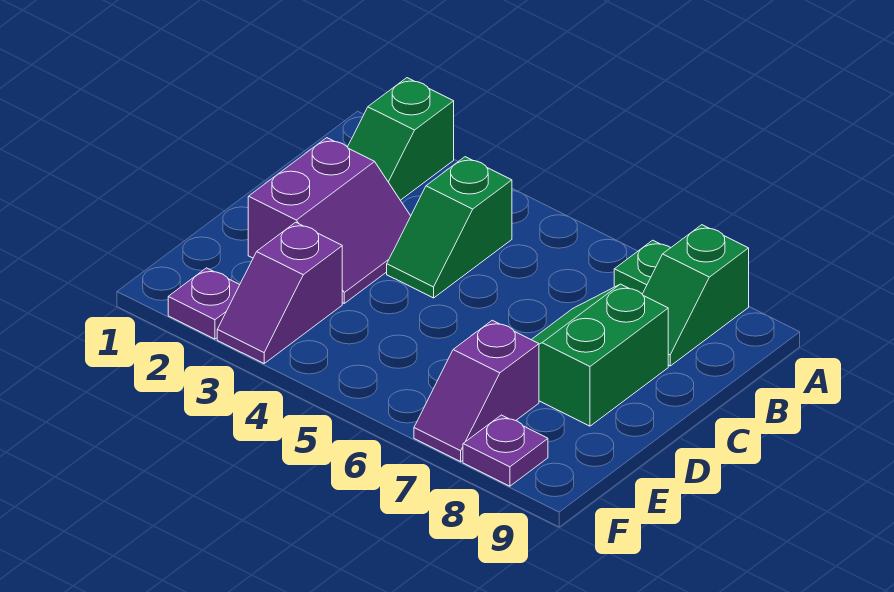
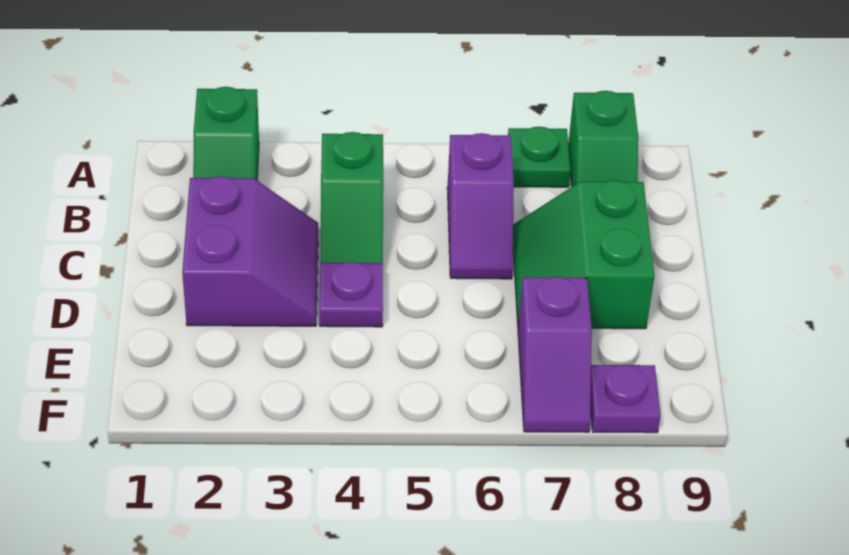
purple slope E3:F3 level 1 top E -> purple slope B6:C6 level 1 top B
purple plate F2 level 1 -> purple plate D4 level 1

